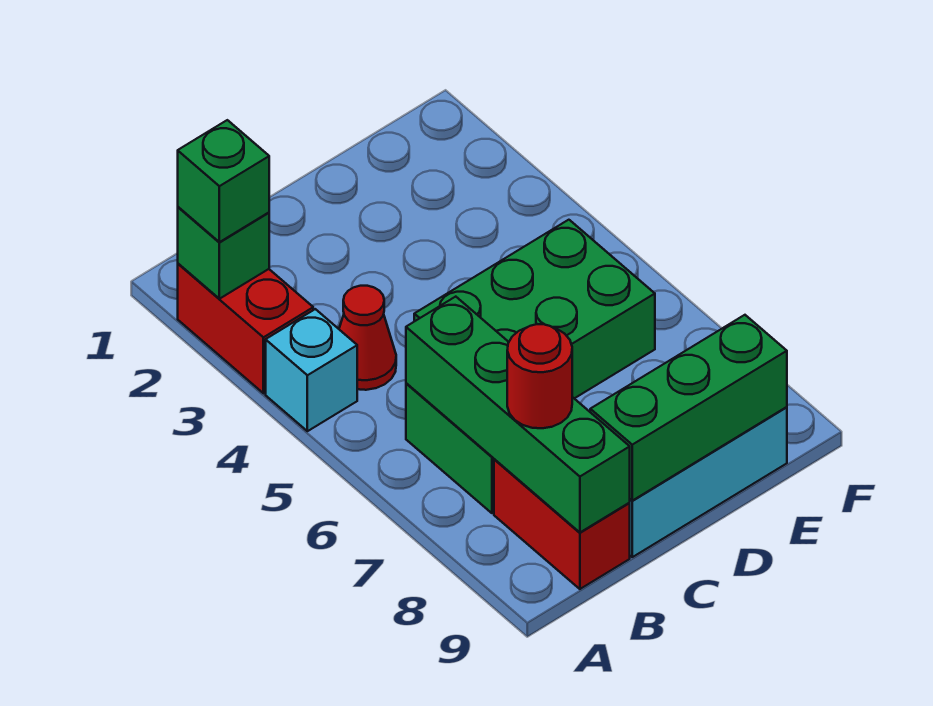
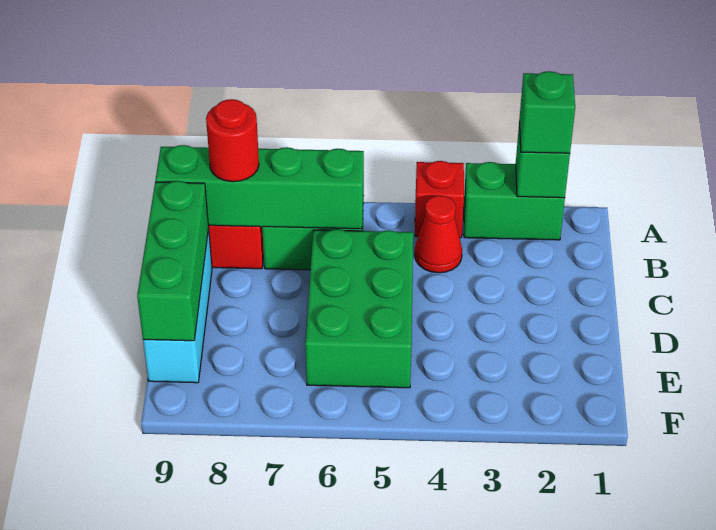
red brick A2:A3 level 1 -> green brick A2:A3 level 1
cyan brick A4 level 1 -> red brick A4 level 1

